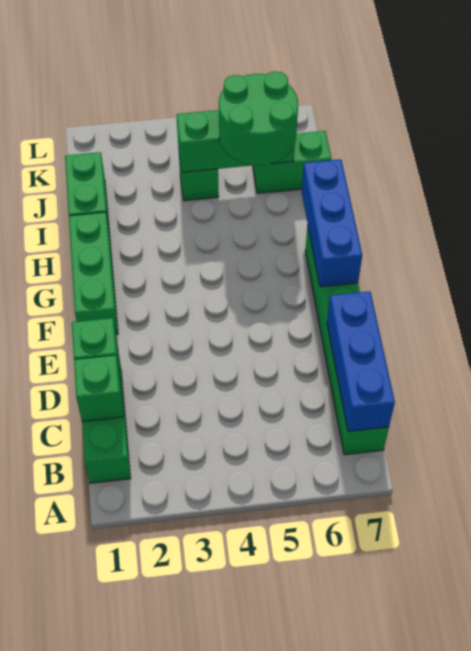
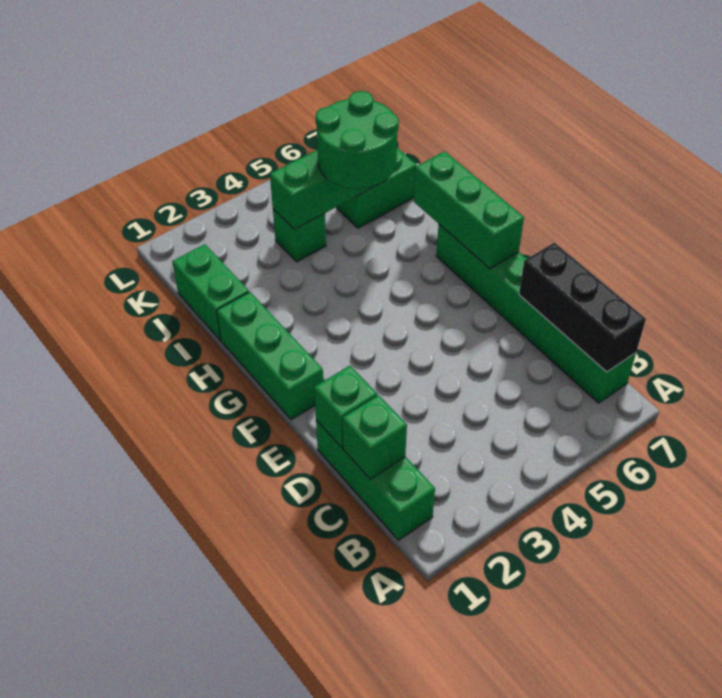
blue brick B7:D7 level 2 -> black brick B7:D7 level 2
blue brick F7:H7 level 2 -> green brick F7:H7 level 2

